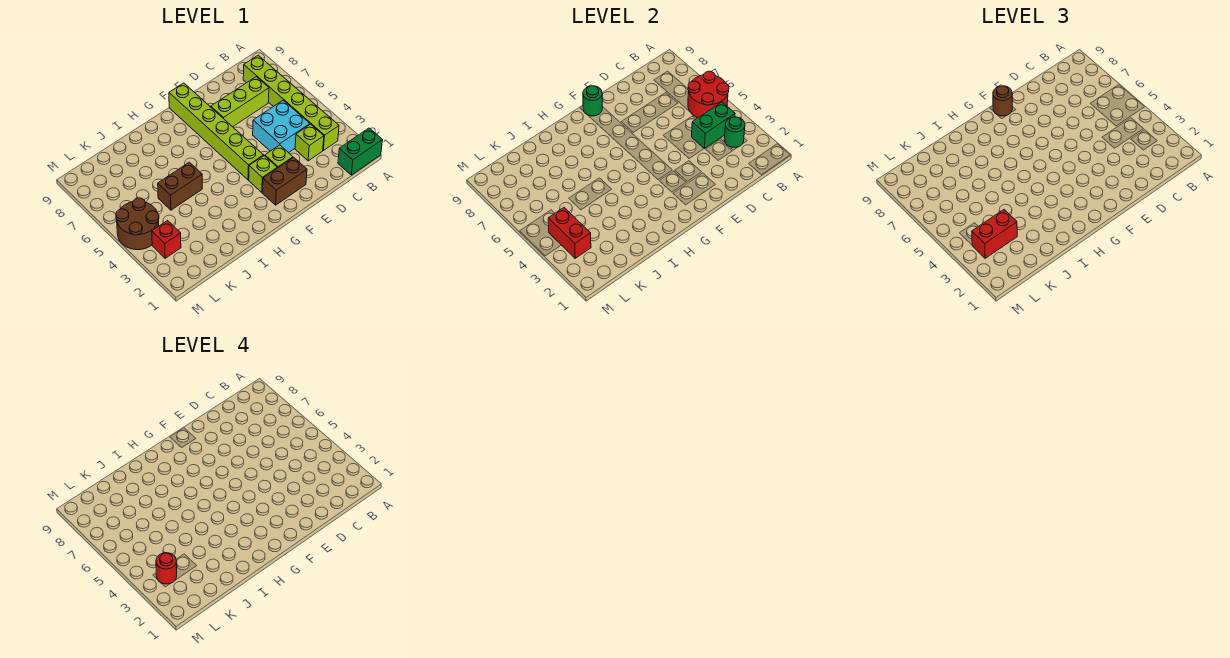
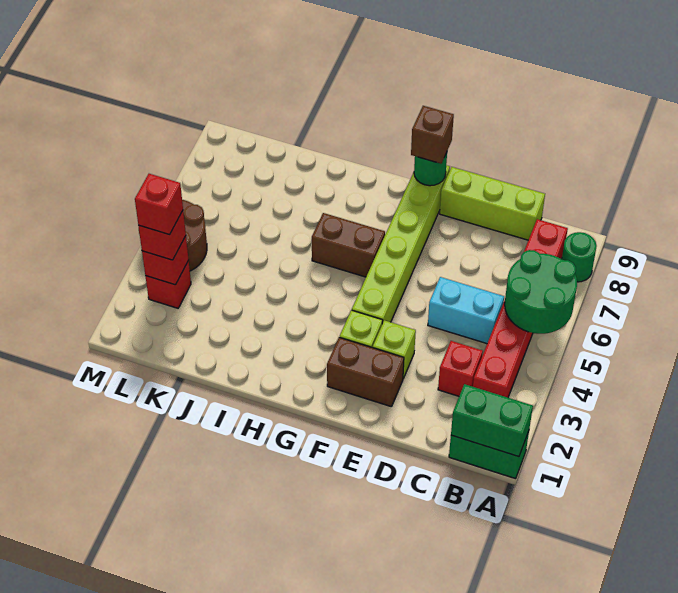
red round brick A5:B6 level 2 -> green round brick A5:B6 level 2
lime brick B3:B8 level 1 -> red brick B3:B8 level 1
green round brick B3 level 2 -> green round brick A8 level 1
green brick B4:C4 level 2 -> green brick A1:B1 level 2
lime brick C3 level 1 -> red brick C3 level 1
cyan brick C4:D5 level 1 -> cyan brick C5:D5 level 1
lime brick C7:E7 level 1 -> lime brick C9:E9 level 1
brown round brick F9 level 3 -> brown brick F9 level 3
brown brick I5:J5 level 1 -> brown brick G6:H6 level 1
red brick K3:L3 level 3 -> red brick L3 level 3
red brick L3:L4 level 2 -> red brick L3 level 2
red round brick L3 level 4 -> red brick L3 level 4

